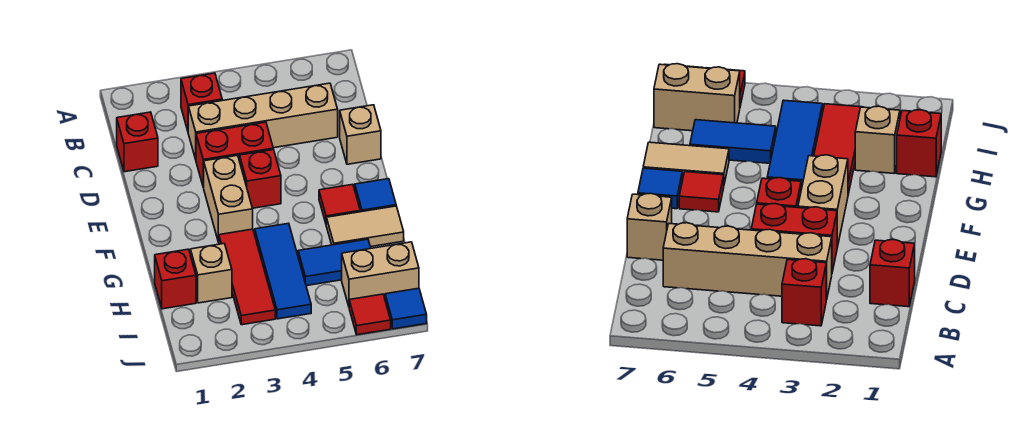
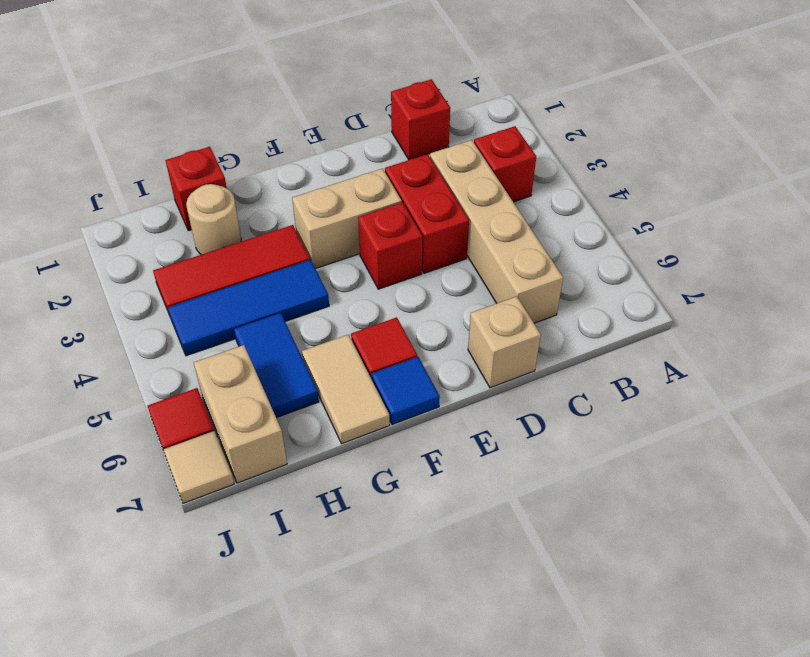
tan brick H2 level 1 -> tan round brick H2 level 1
blue tile J7 level 1 -> tan tile J7 level 1

